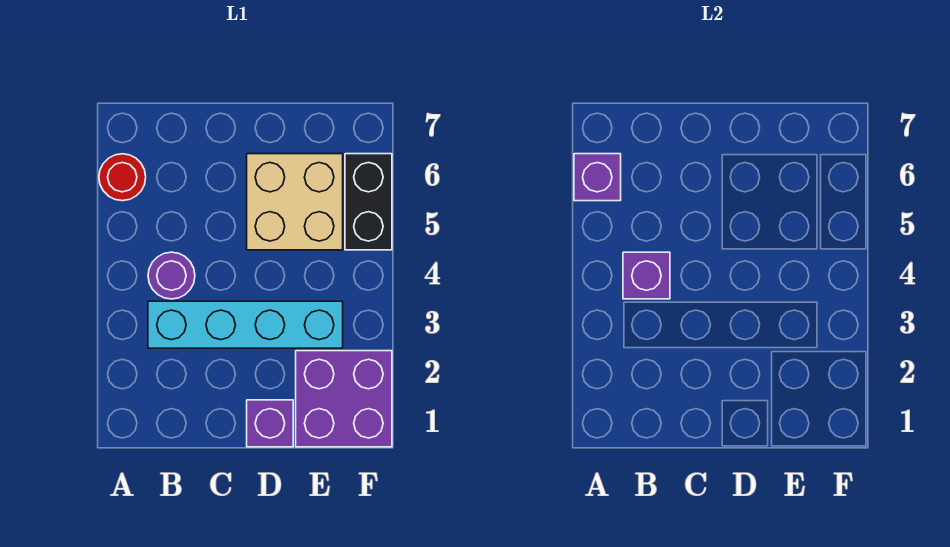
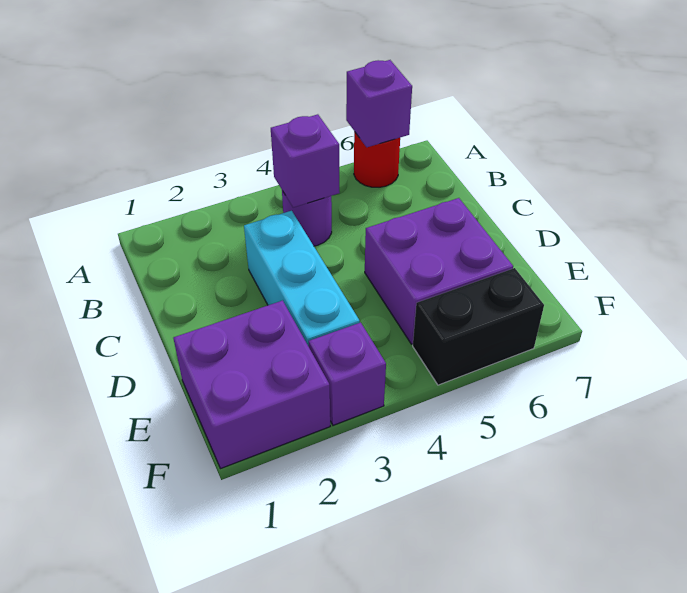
cyan brick B3:E3 level 1 -> cyan brick C3:E3 level 1
purple brick D1 level 1 -> purple brick F3 level 1
tan brick D5:E6 level 1 -> purple brick D5:E6 level 1

